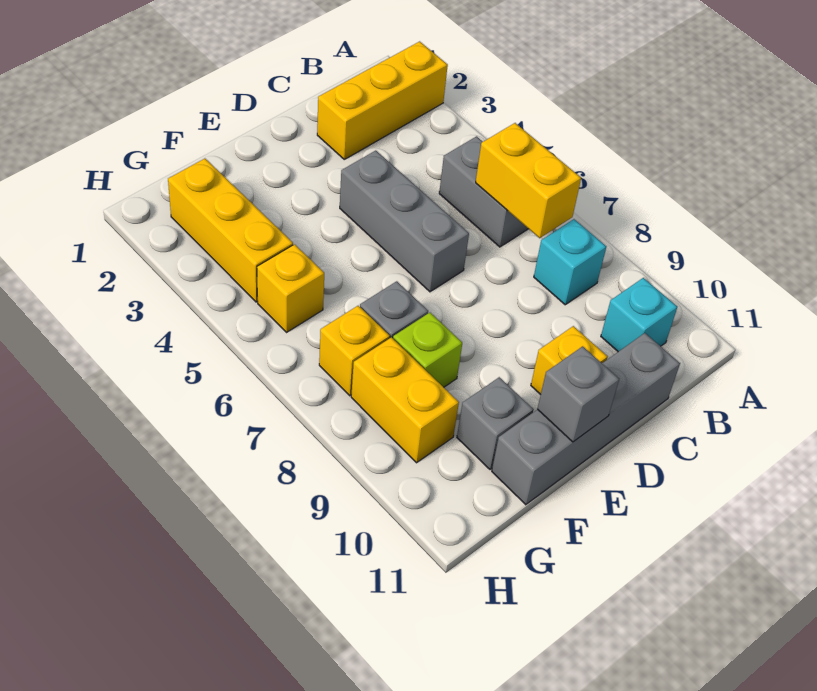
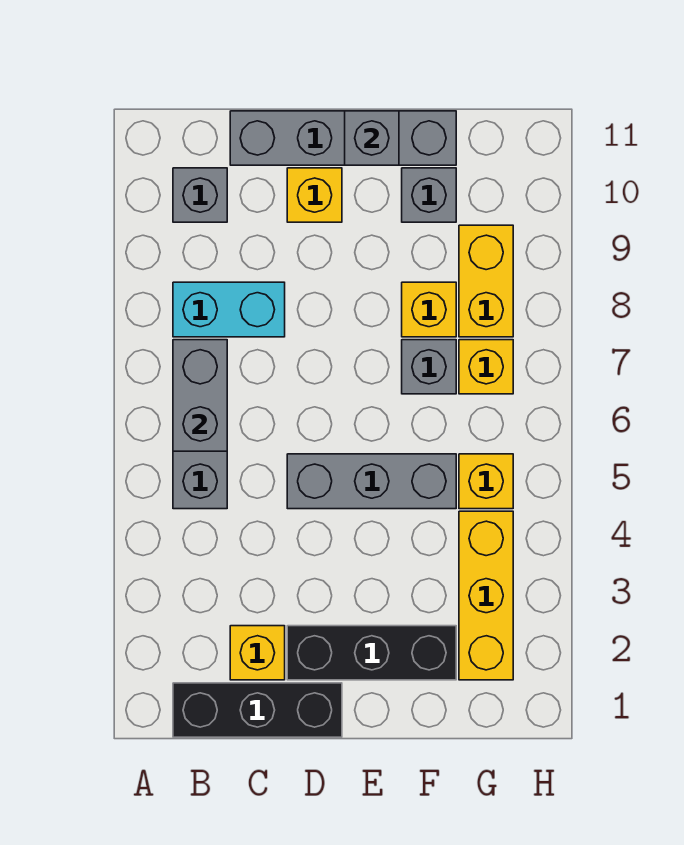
yellow brick A2:C2 level 1 -> yellow brick C2 level 1
none -> black brick B1:D1 level 1
yellow brick B6:B7 level 2 -> grey brick B6:B7 level 2
cyan brick B8 level 1 -> cyan brick B8:C8 level 1
cyan brick B10 level 1 -> grey brick B10 level 1
none -> black brick D2:F2 level 1
grey brick D4:D6 level 1 -> grey brick D5:F5 level 1
lime brick F8 level 1 -> yellow brick F8 level 1

